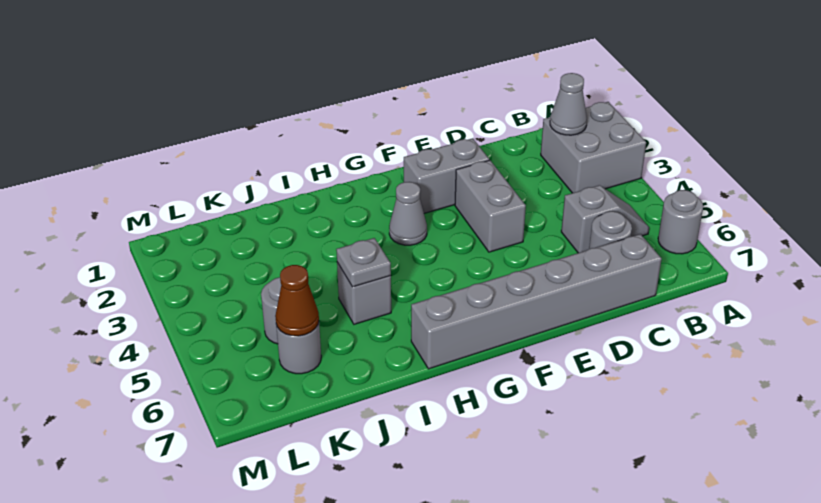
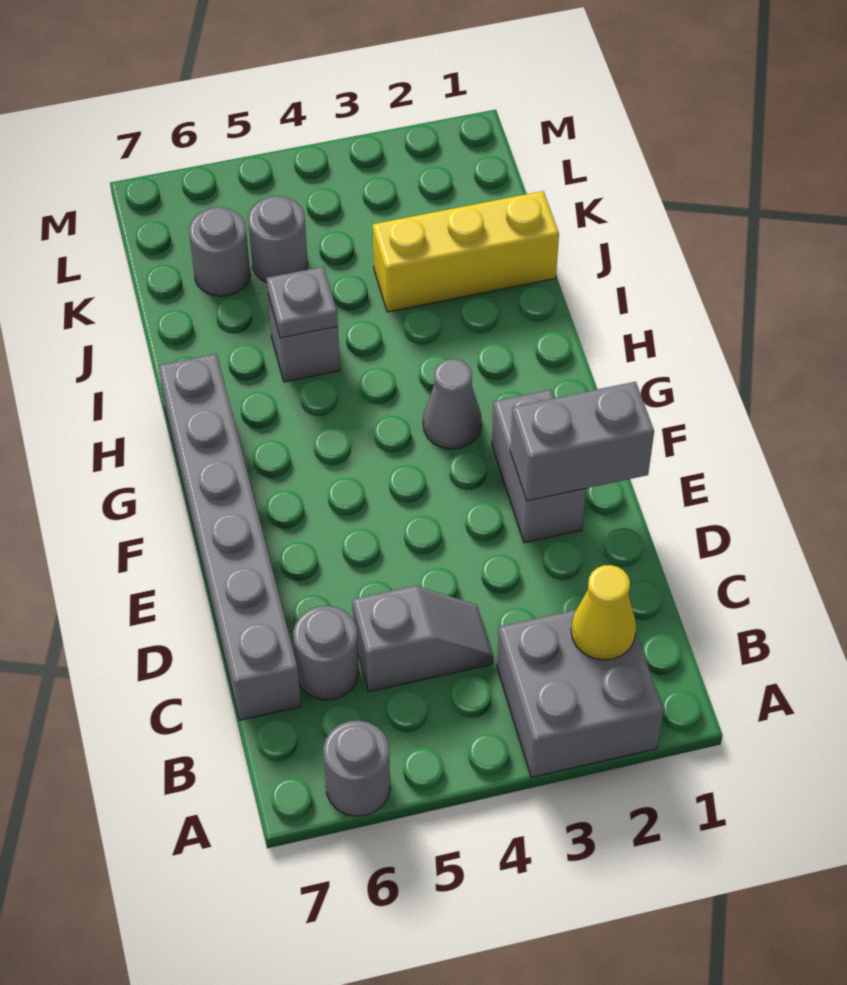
grey cone B2 level 2 -> yellow cone B2 level 2
grey slope B5:C5 level 1 top C -> grey slope C4:C5 level 1 top 5
grey brick E3:E4 level 1 -> grey brick E1:E2 level 2
none -> yellow brick J1:J3 level 1
brown cone K6 level 2 -> none

